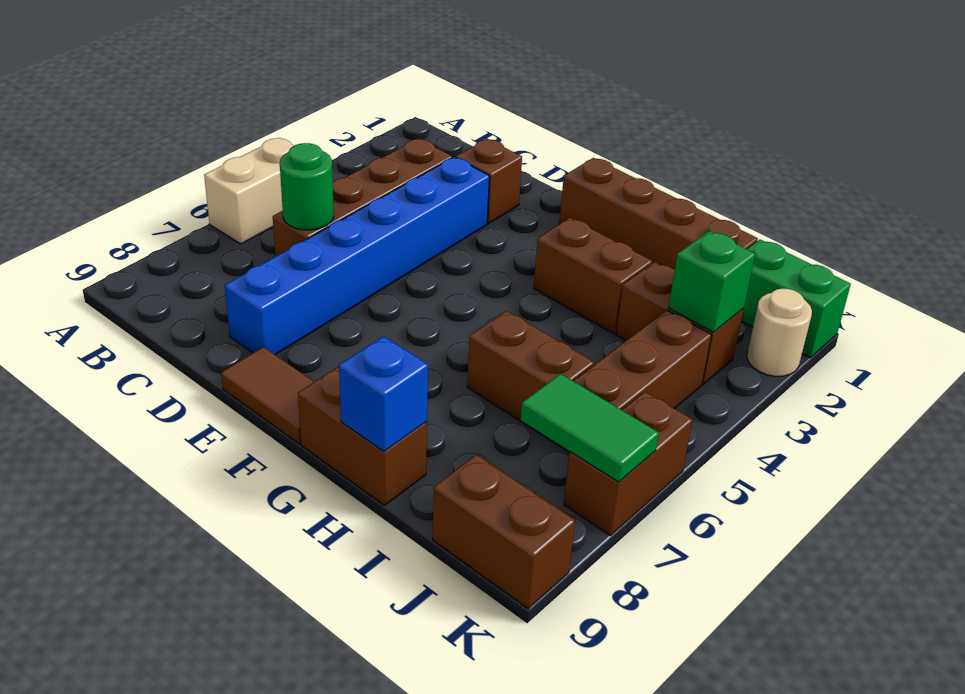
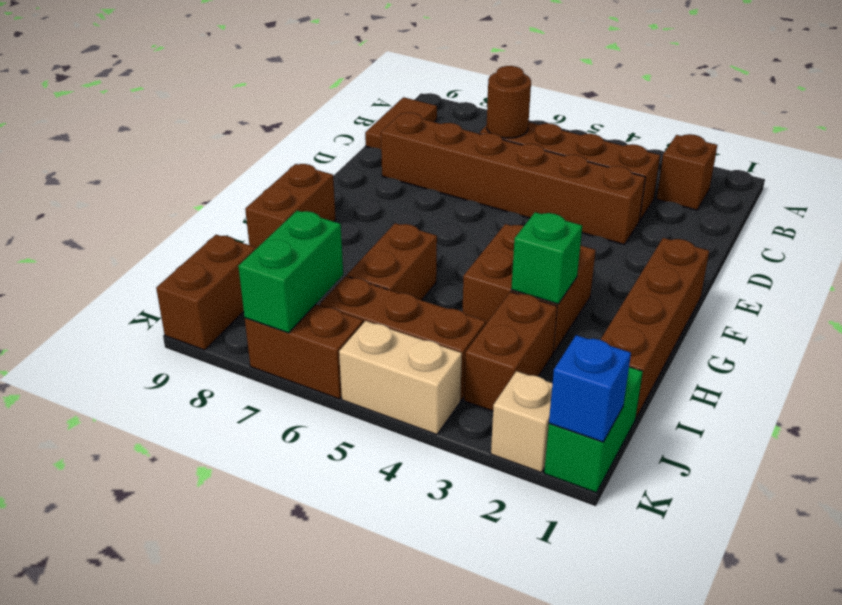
tan brick A5:A6 level 1 -> tan brick K4:K5 level 1
green round brick C6 level 2 -> brown round brick C6 level 2
brown brick D2 level 1 -> brown brick B2 level 1
blue brick D3:D8 level 1 -> brown brick D3:D8 level 1
brown tile E9:F9 level 1 -> brown tile B9:C9 level 1
brown brick G3:H3 level 1 -> brown brick G3:H4 level 1
blue brick H9 level 2 -> blue brick K1 level 2
green brick J3 level 2 -> green brick H3 level 2
green tile J7:K7 level 2 -> green brick J7:K7 level 2
tan round brick K2 level 1 -> tan brick K2 level 1

